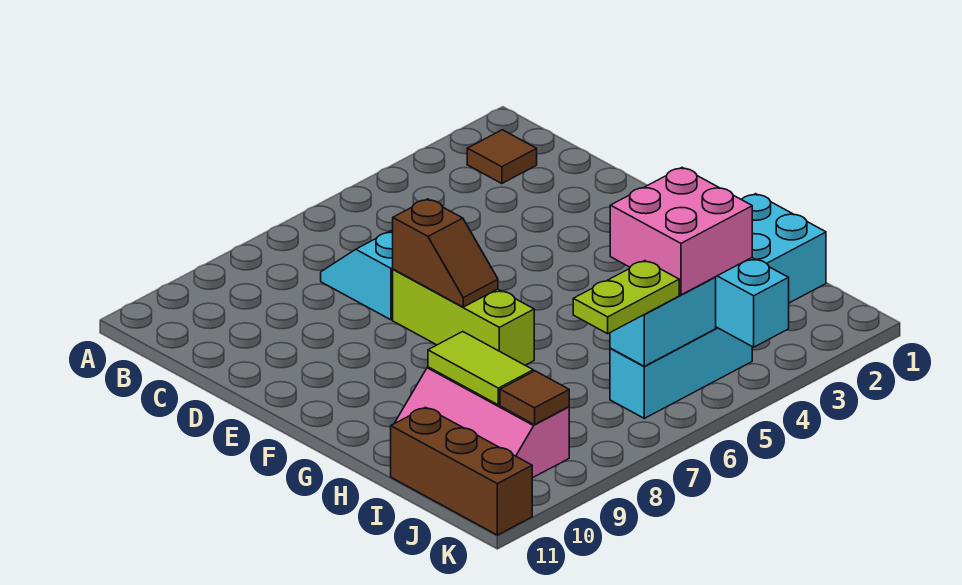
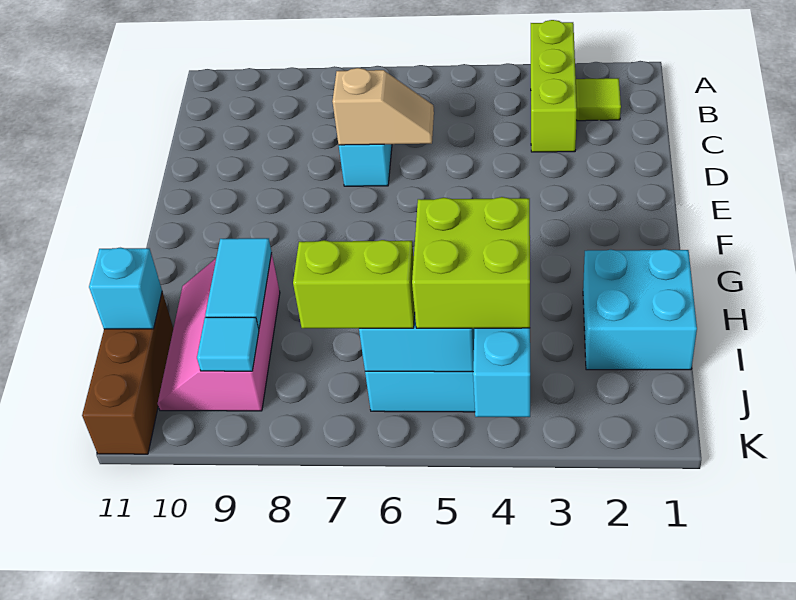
brown tile B2 level 1 -> lime tile B2 level 1
none -> tan slope D6:D7 level 2 top 7
lime brick E7:G7 level 1 -> lime brick A3:C3 level 1
brown slope E7:F7 level 2 top E -> none
lime tile H9:I9 level 2 -> cyan tile H9:I9 level 2
pink brick I4:J5 level 3 -> lime brick I4:J5 level 3
none -> cyan brick I11 level 2
lime plate J6:J7 level 3 -> lime brick J6:J7 level 3
brown tile J9 level 2 -> cyan tile J9 level 2

